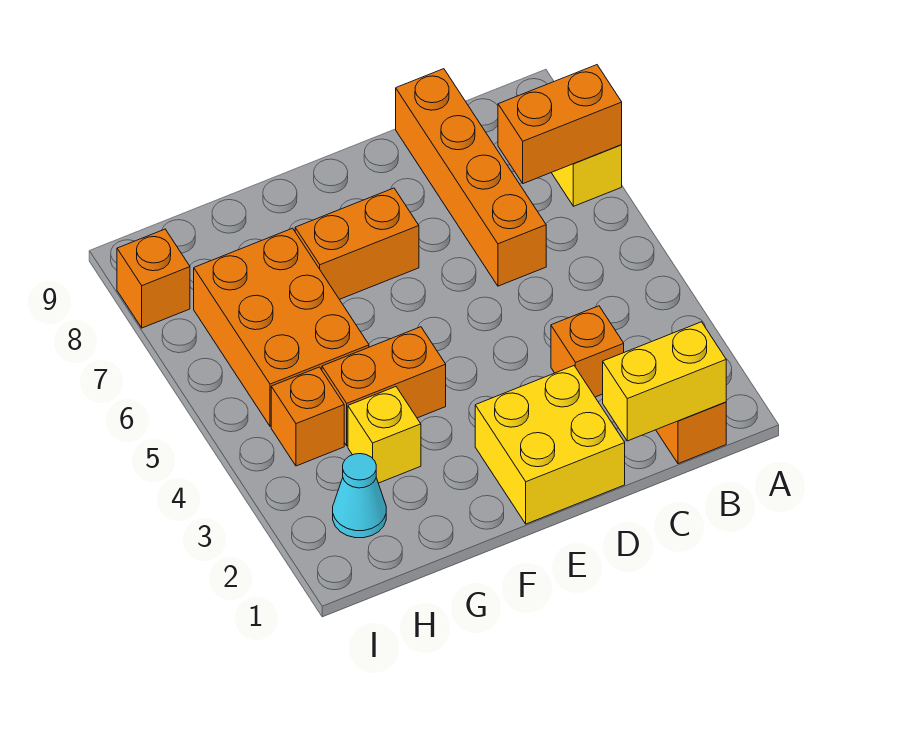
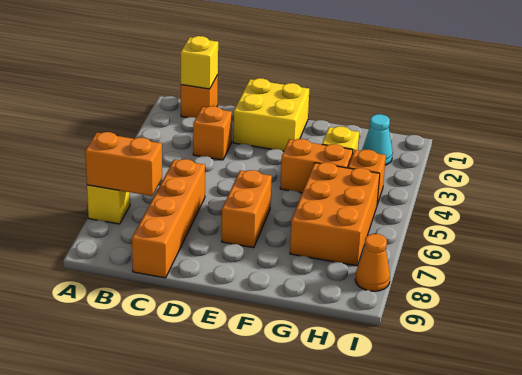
yellow brick B1:C1 level 2 -> yellow brick B1 level 2
orange brick E7:F7 level 1 -> orange brick E6:E7 level 1
orange brick I8 level 1 -> orange cone I8 level 1

